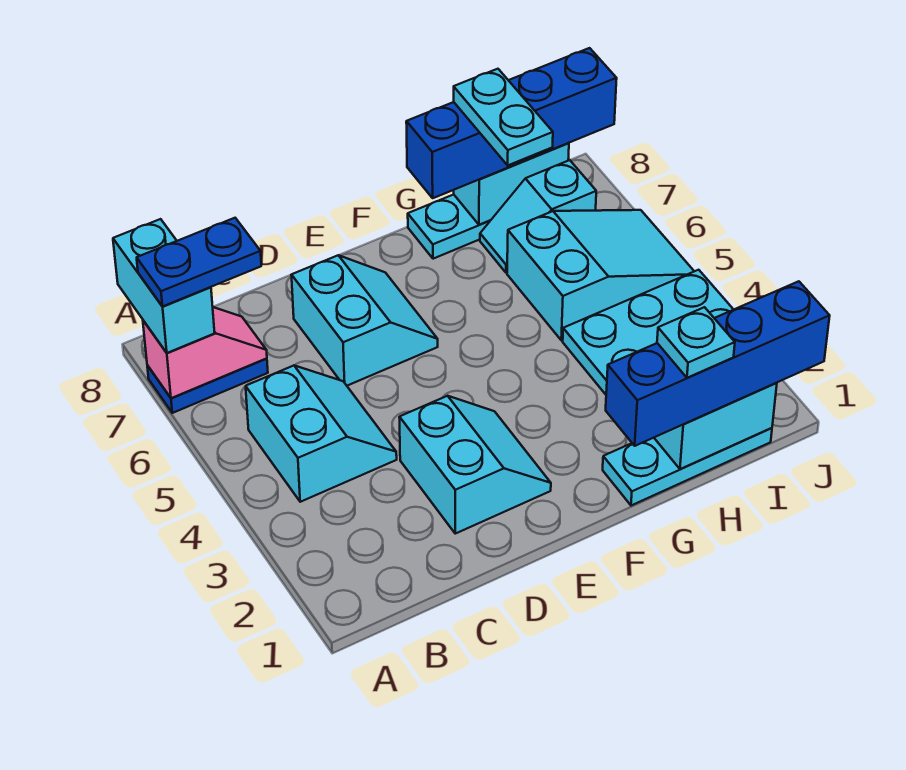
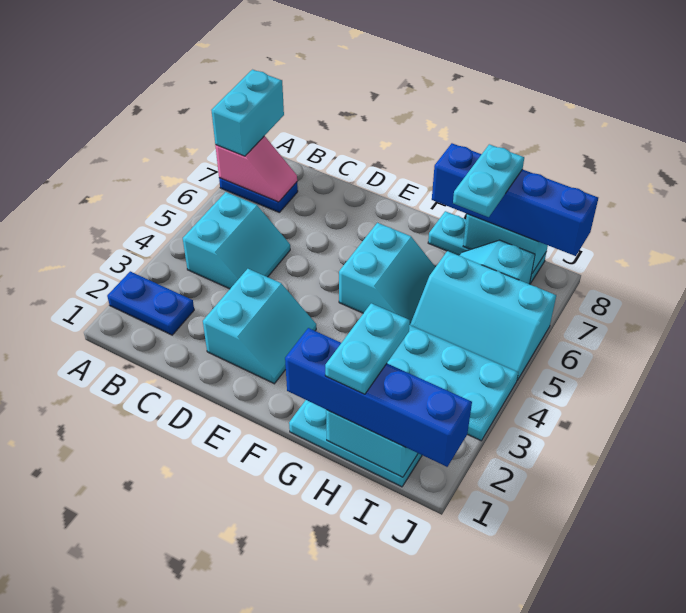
blue plate A7:B7 level 4 -> blue plate A2:B2 level 1
cyan slope D6:E7 level 1 top D -> cyan slope F5:G6 level 1 top F
cyan plate H1 level 4 -> cyan plate H1:H2 level 4
cyan slope H5:J6 level 1 top H -> cyan slope H5:J6 level 1 top 6

